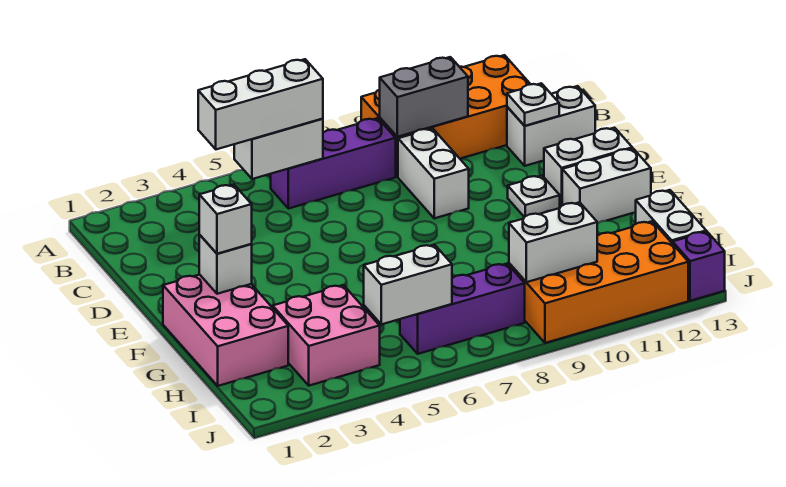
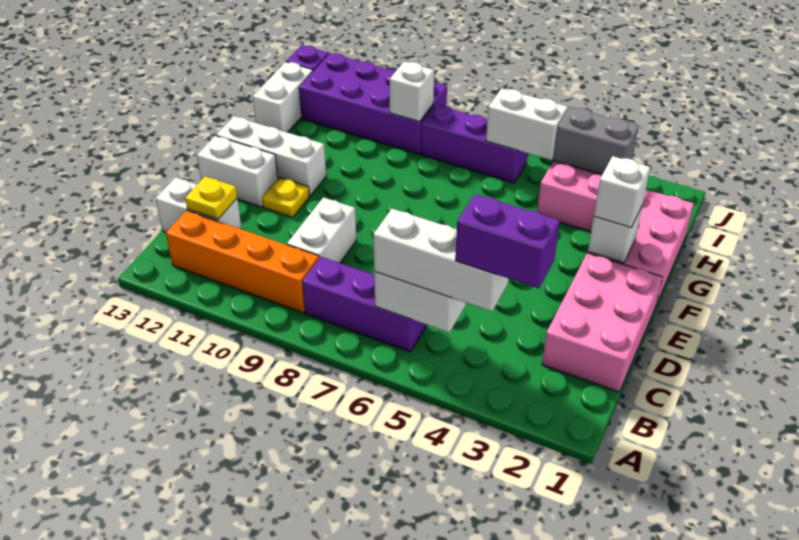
orange brick A9:B12 level 1 -> orange brick B9:B12 level 1
none -> purple brick B3:B4 level 4
grey brick B9:B10 level 2 -> grey brick I3:I4 level 2
none -> pink brick C1:E2 level 1
white plate C12 level 2 -> yellow plate C12 level 2
white plate E11 level 1 -> yellow plate E11 level 1
white brick F12:F13 level 1 -> white brick F11:F13 level 1
orange brick I9:J12 level 1 -> purple brick I9:J12 level 1
white brick I9:I10 level 2 -> white brick I9 level 2

